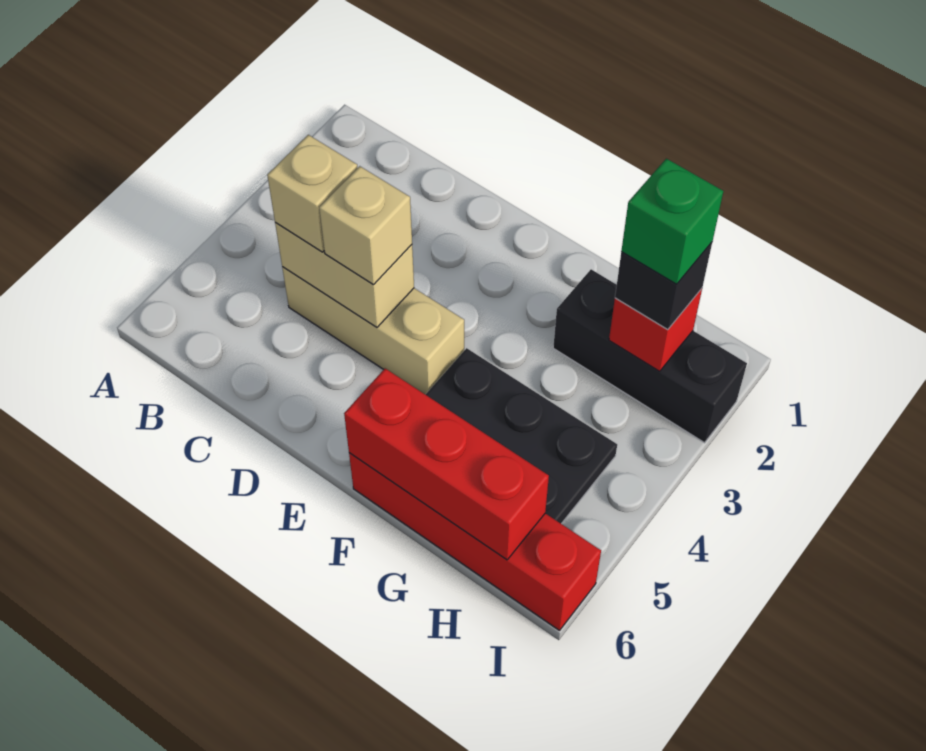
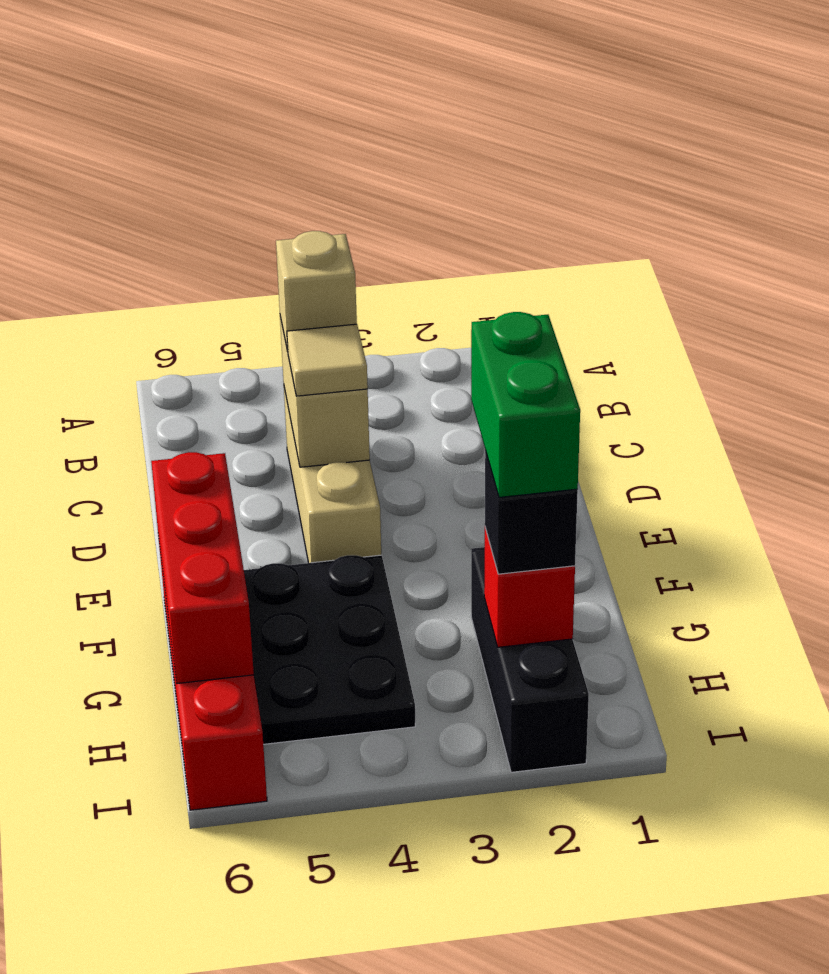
tan brick D4 level 3 -> tan tile D4 level 3
green brick H2 level 4 -> green brick G2:H2 level 4

